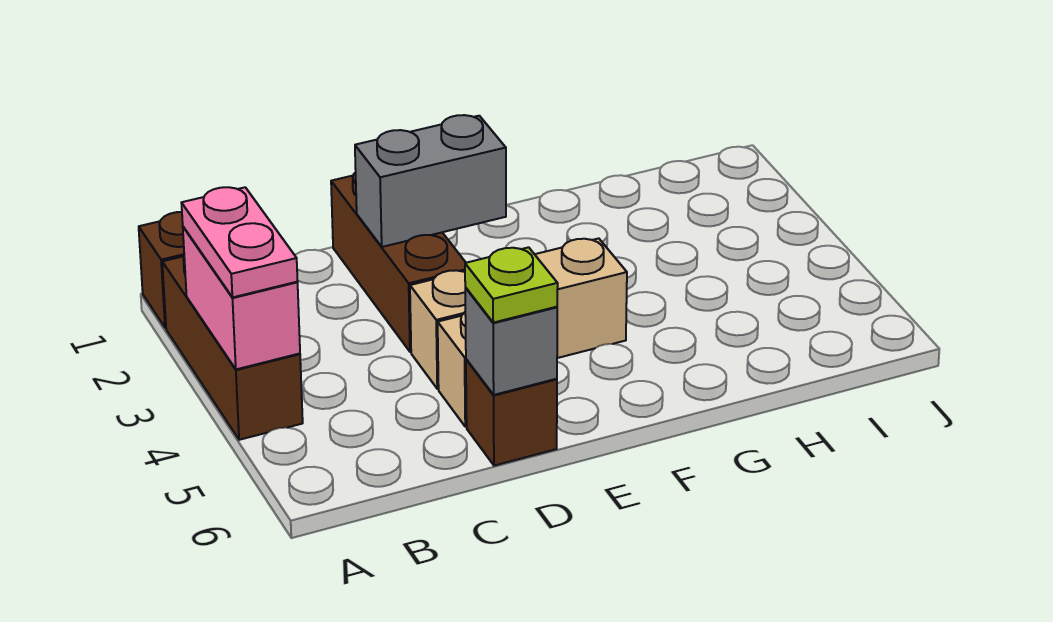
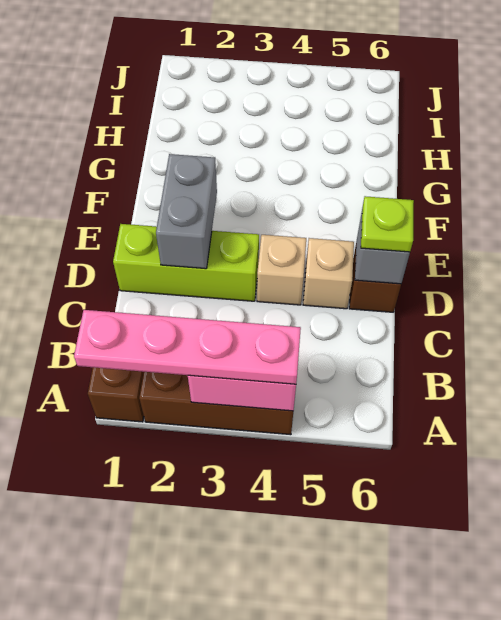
pink plate A3:A4 level 3 -> pink plate A1:A4 level 3
brown brick D1:D3 level 1 -> lime brick D1:D3 level 1
tan brick D4:F4 level 1 -> tan brick D4 level 1

